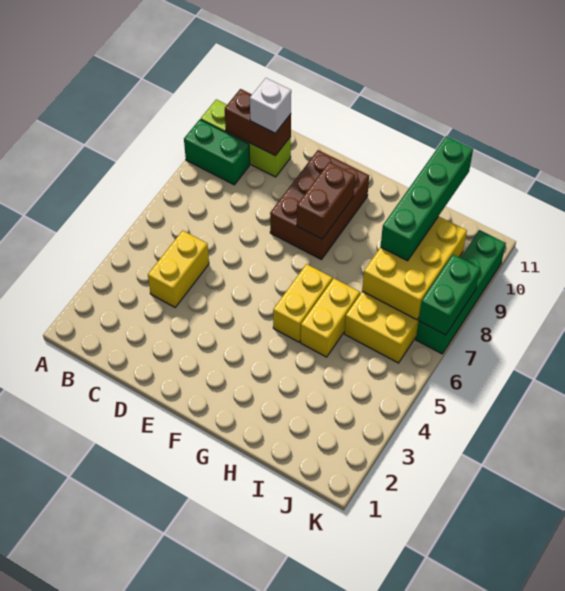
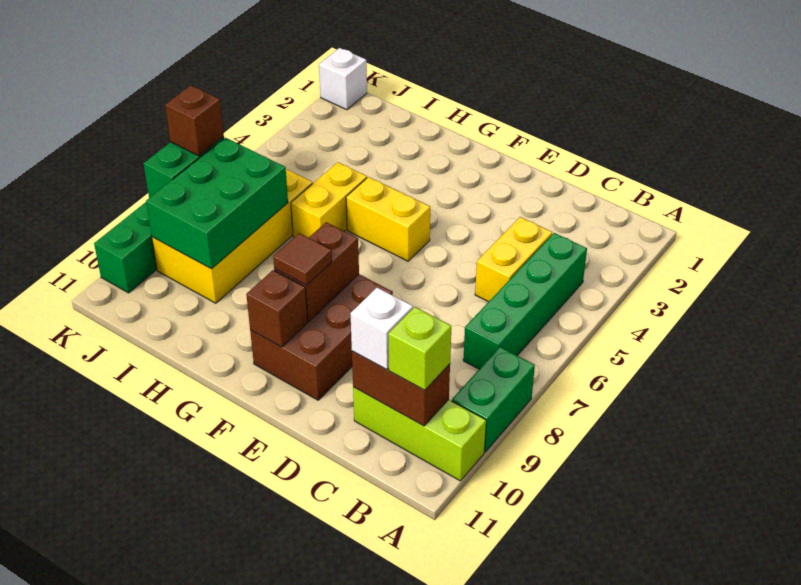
green brick A9:B9 level 1 -> green brick A8:A9 level 1
none -> lime brick B10 level 3
none -> brown tile F9 level 3
none -> brown brick F10 level 2
yellow brick G5:G6 level 1 -> yellow brick F5:G5 level 1
yellow brick I7:J9 level 2 -> green brick I7:J9 level 2
green brick I8:I11 level 3 -> green brick B4:B7 level 1
none -> white brick K1 level 1
none -> brown brick K7 level 3

